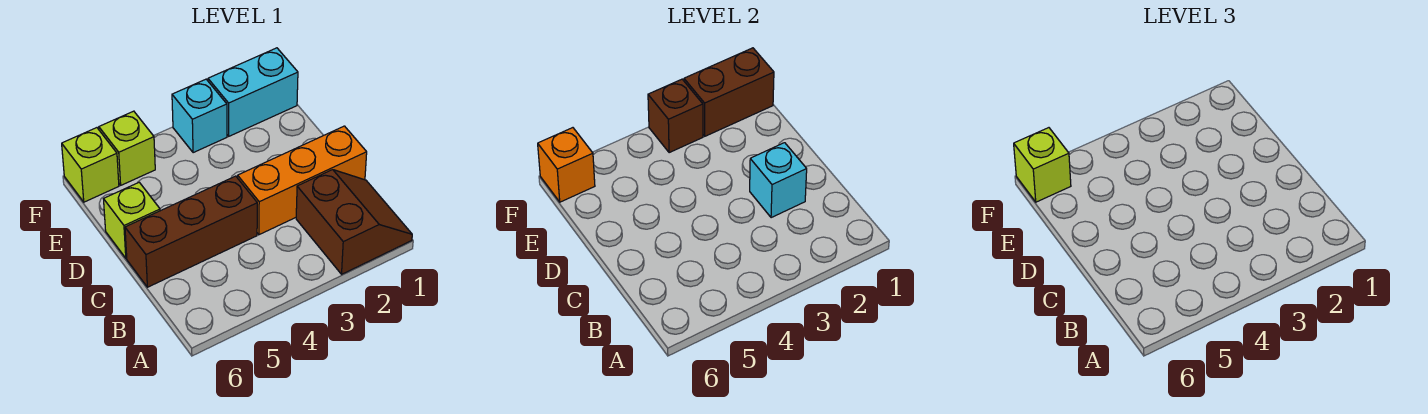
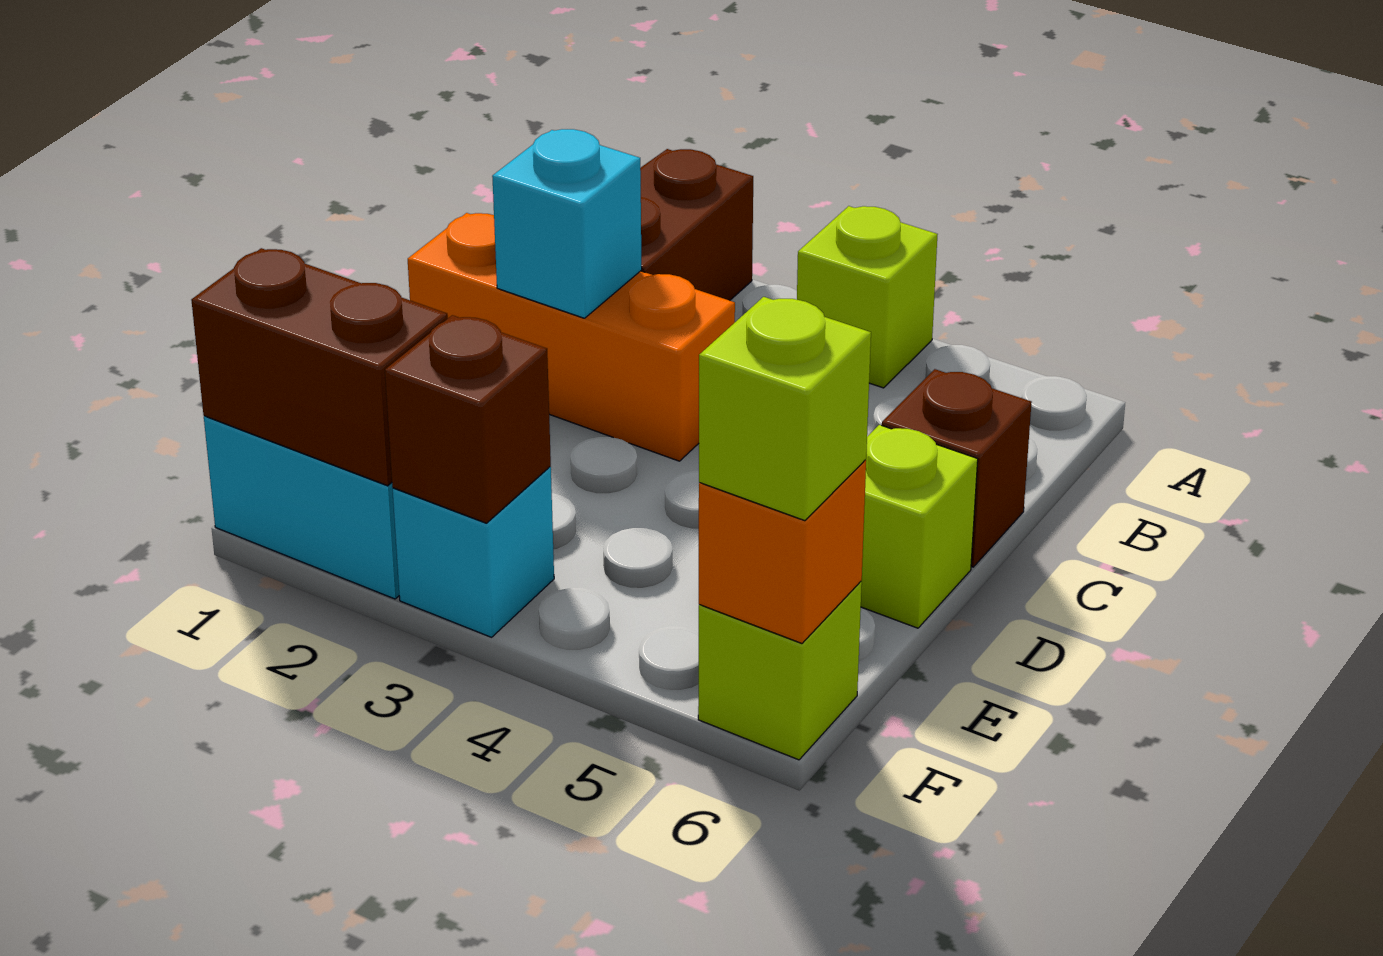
brown brick C4:C6 level 1 -> brown brick C6 level 1
lime brick F5 level 1 -> lime brick A4 level 1

